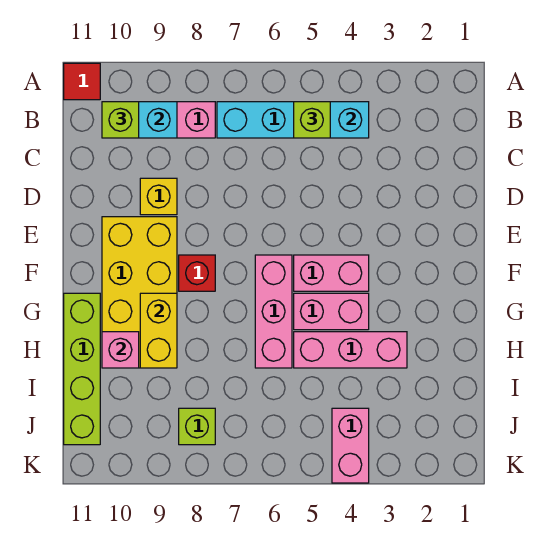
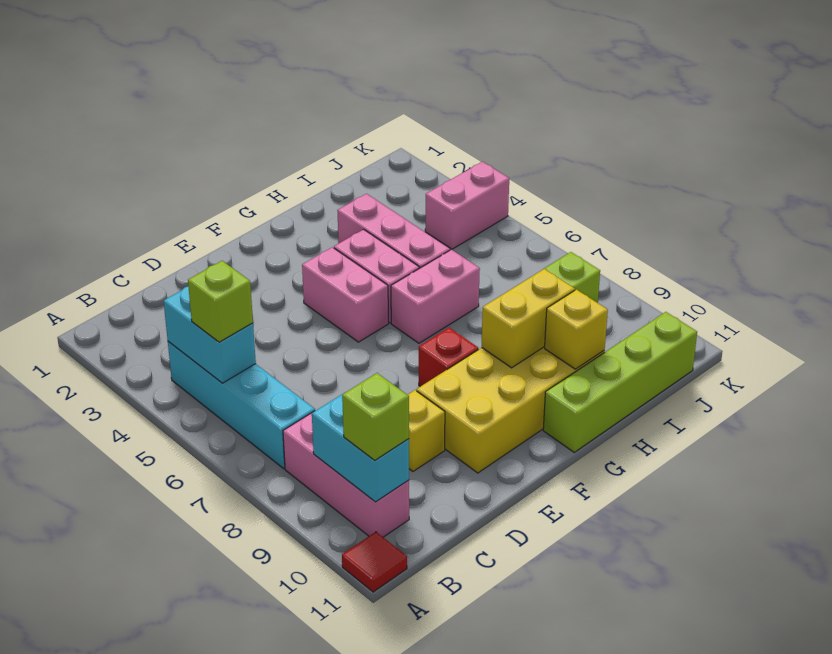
pink brick F6:H6 level 1 -> pink brick G6:H6 level 1
pink brick H10 level 2 -> yellow brick H10 level 2

